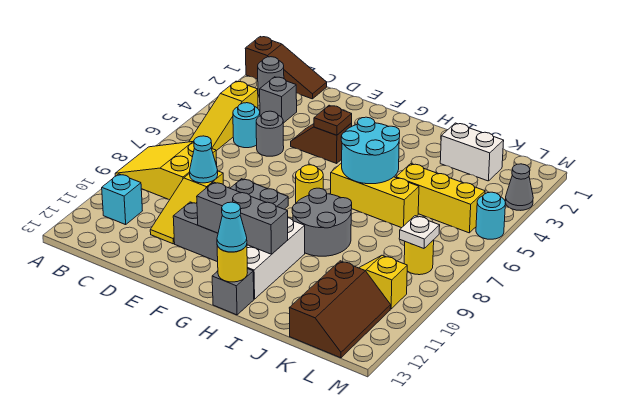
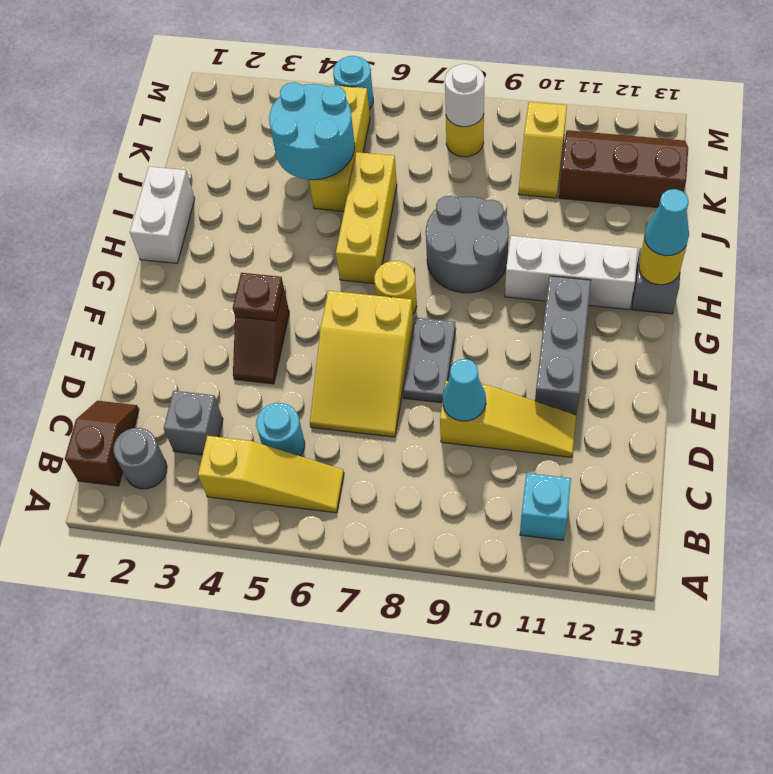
brown slope A1:C1 level 1 top A -> brown slope B1:C1 level 1 top B
yellow slope A8:C9 level 1 top C -> yellow slope D6:F7 level 1 top F
grey round brick D5 level 1 -> none
grey brick F11:H11 level 2 -> none
cyan round brick H5:I6 level 2 -> cyan round brick J4:K5 level 2
white brick J2:K2 level 1 -> white brick H1:I1 level 1
white plate L8 level 2 -> white round brick L8 level 2
grey cone M3 level 1 -> none

